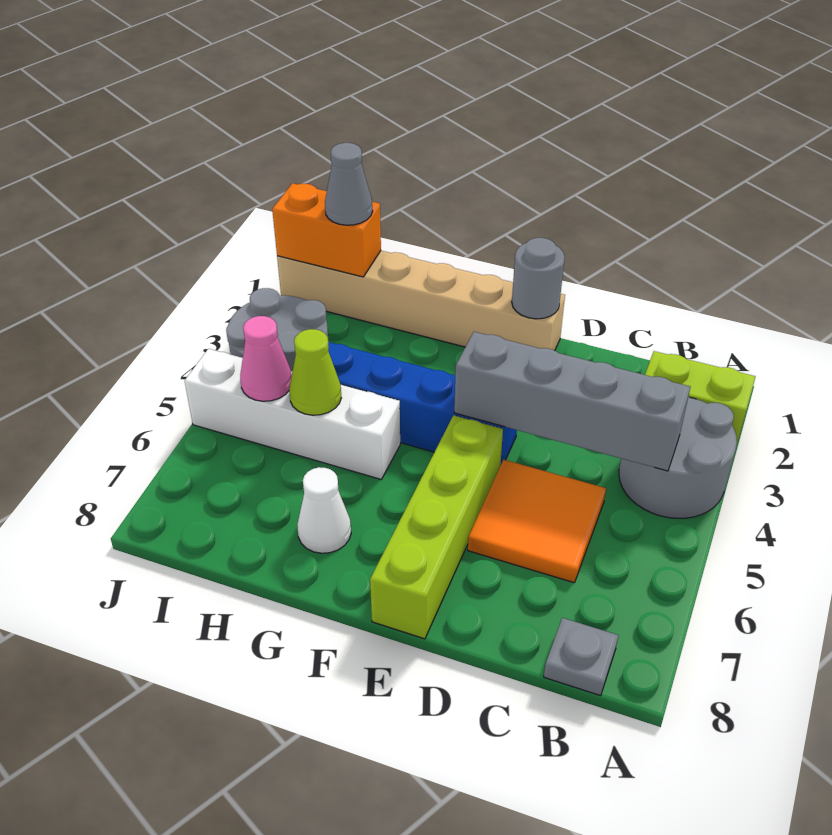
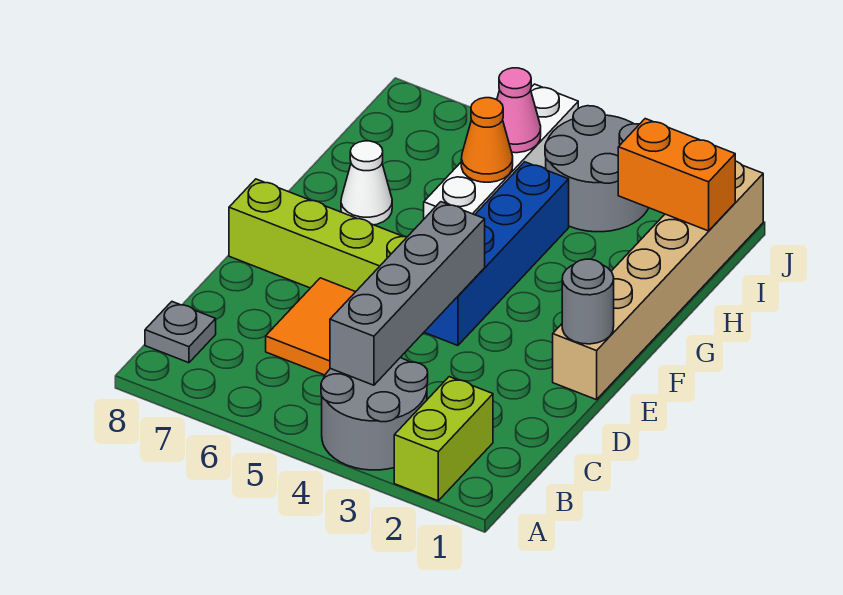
lime cone H5 level 2 -> orange cone H5 level 2
orange brick I1:J1 level 2 -> orange brick I1:I2 level 2
grey cone I1 level 3 -> none

